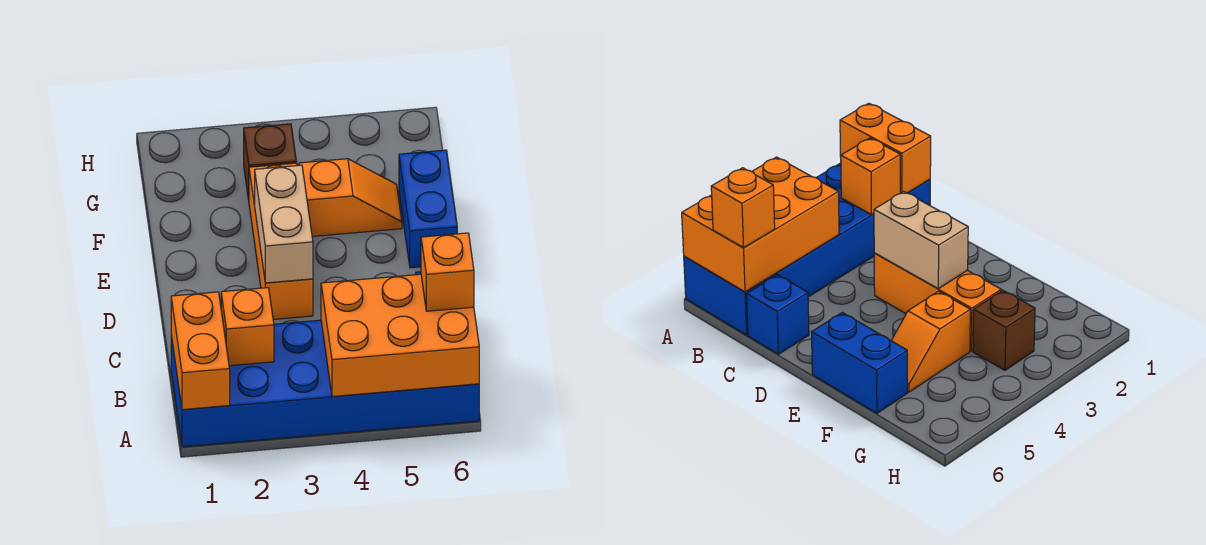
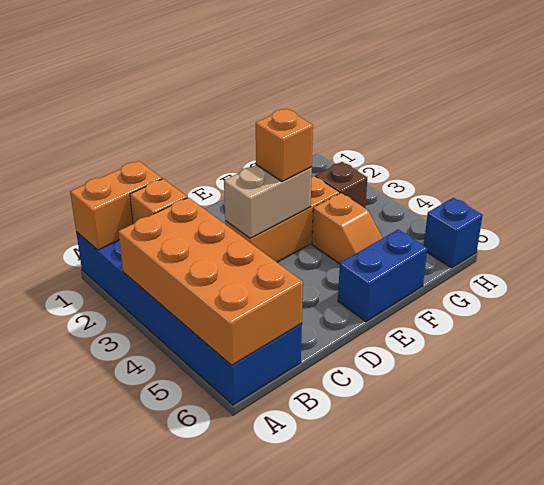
orange brick A4:B6 level 2 -> orange brick A3:B6 level 2
orange brick B6 level 3 -> orange brick E3 level 3
blue brick C6 level 1 -> blue brick H6 level 1

